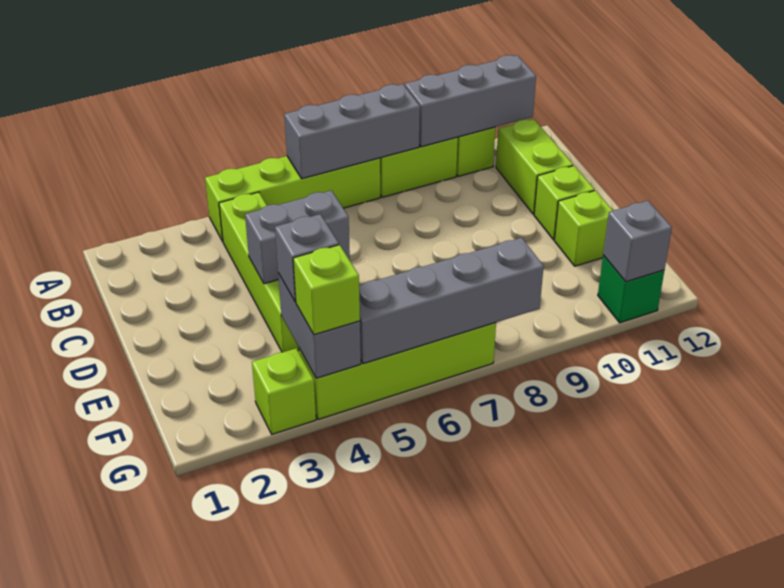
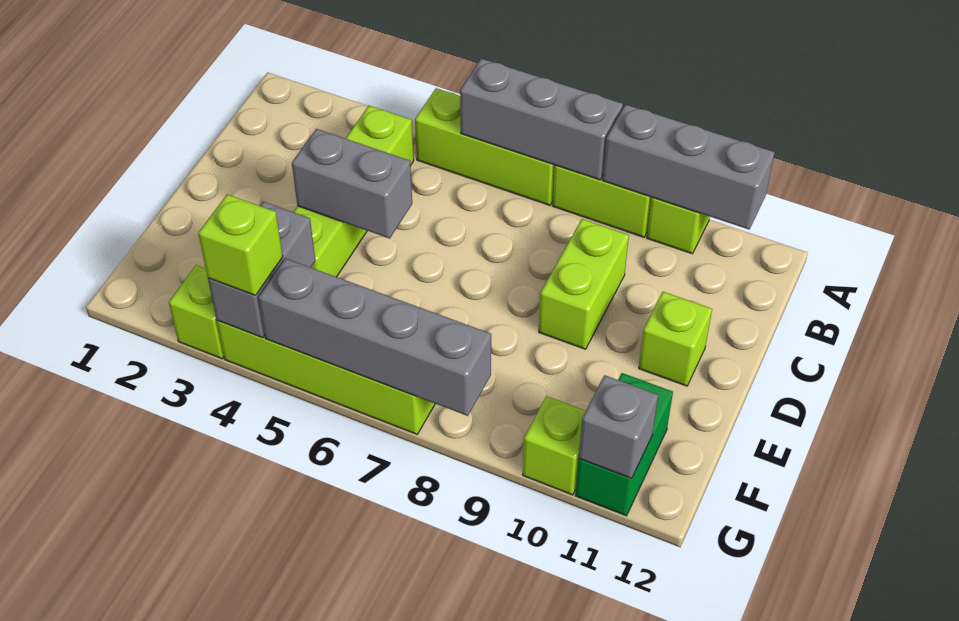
lime brick A4:A7 level 1 -> lime brick A5:A7 level 1
lime brick B11:C11 level 1 -> lime brick C9:D9 level 1
lime brick E11 level 1 -> lime brick G10 level 1
grey brick F4 level 3 -> none
green brick G11 level 1 -> green brick F11:G11 level 1

